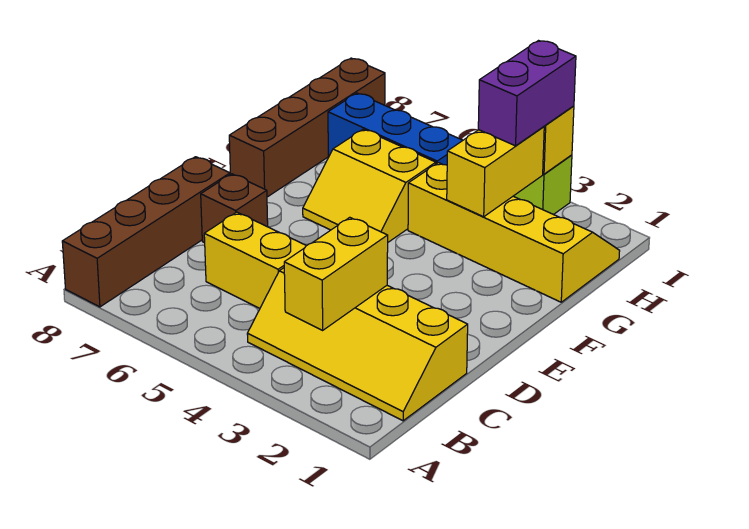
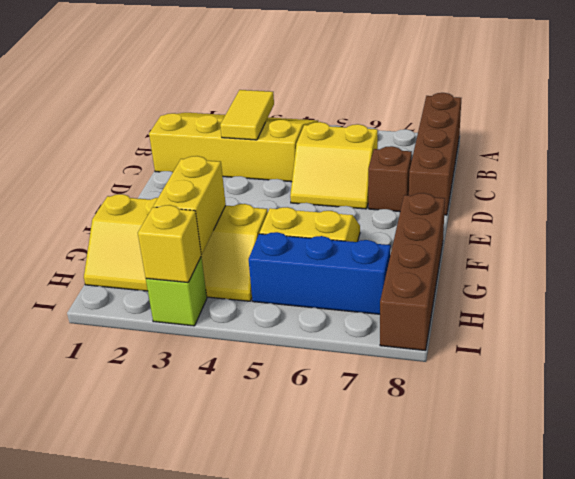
yellow slope B1:C4 level 1 top C -> yellow slope A1:C4 level 1 top C
yellow brick B3:C3 level 2 -> yellow tile B3:C3 level 2
purple brick H3:I3 level 3 -> none

